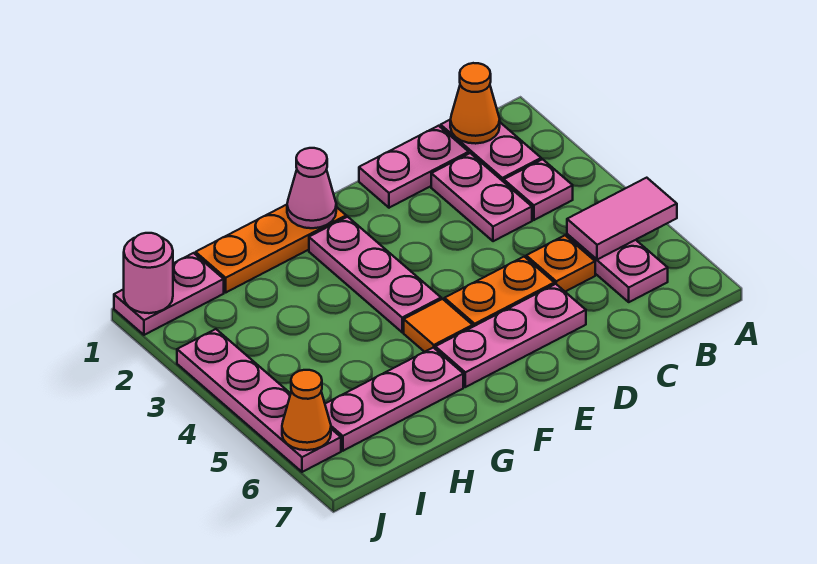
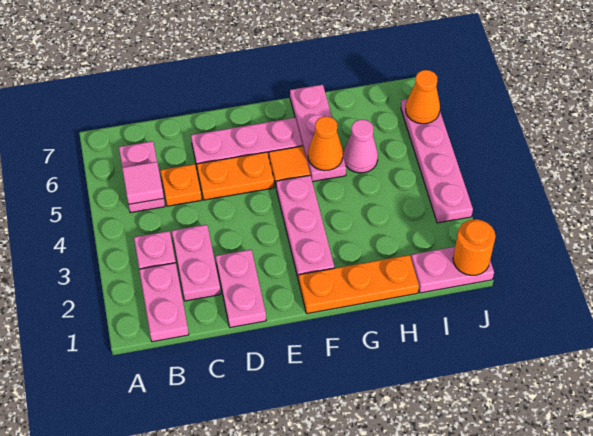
pink tile A5:B5 level 2 -> pink tile B5 level 2
orange cone B1 level 2 -> orange cone G5 level 2
pink plate C1:D1 level 1 -> pink plate D1:D2 level 1
pink cone F1 level 2 -> pink cone H5 level 1
pink plate G6:I6 level 1 -> pink plate G5:G7 level 1
pink round brick J1 level 2 -> orange round brick J1 level 2

